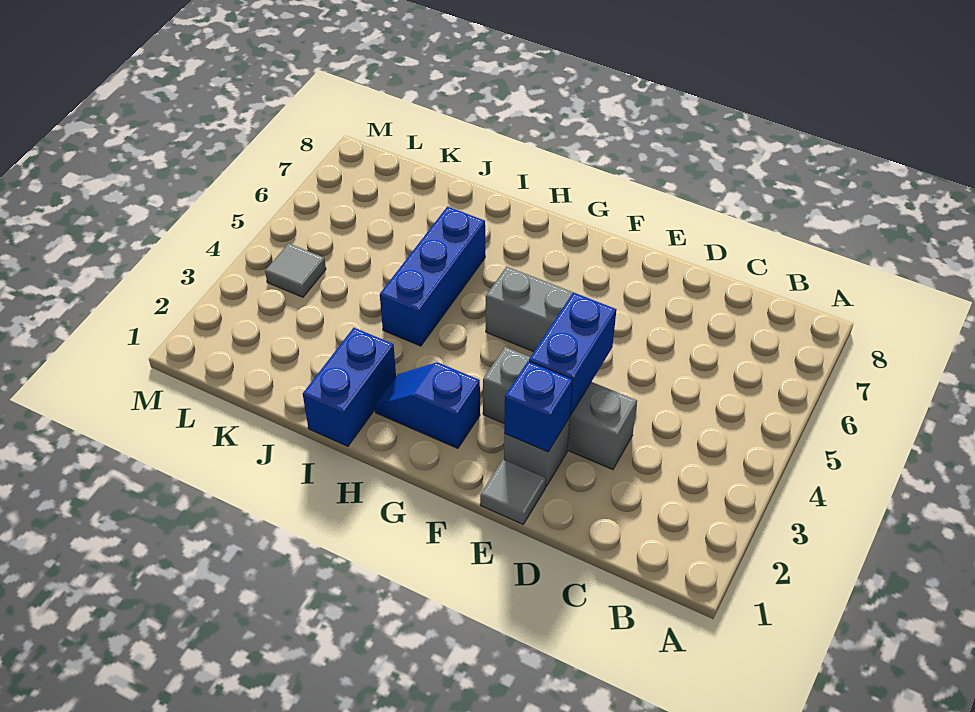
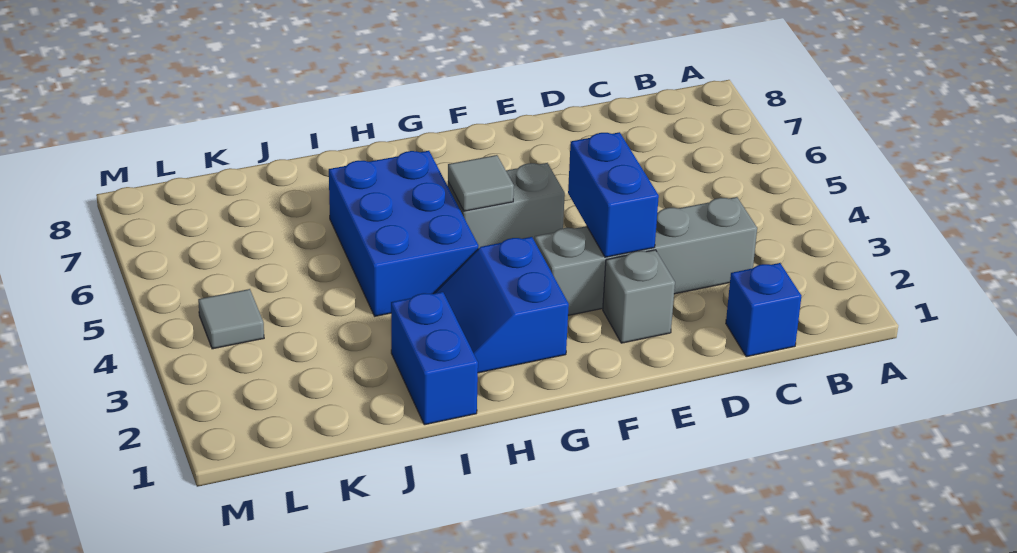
grey brick D3:F3 level 1 -> grey brick C3:F3 level 1
grey tile E1 level 1 -> grey tile G5 level 2
blue brick E2 level 2 -> blue brick C1 level 1
blue slope G2:H2 level 1 top G -> blue slope G2:H3 level 1 top G
blue brick I4:I6 level 1 -> blue brick H4:I6 level 1

